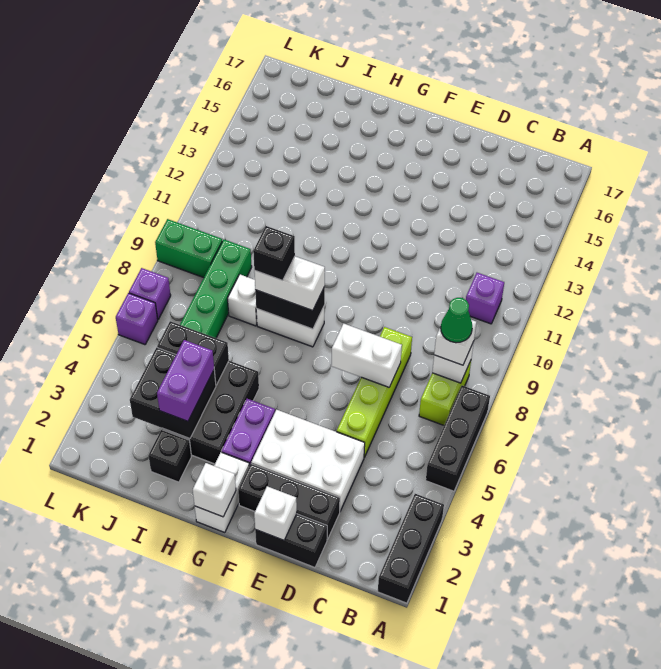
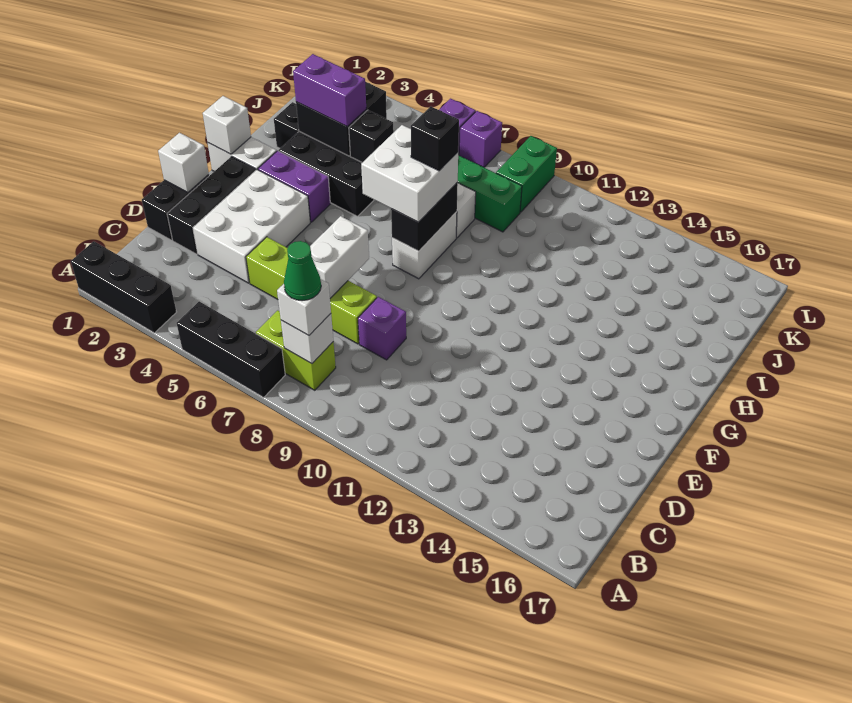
purple brick B11 level 1 -> purple brick D9 level 1
white brick G8:H8 level 3 -> white brick G7:H8 level 3
black brick I5:J5 level 2 -> black brick I5 level 2

